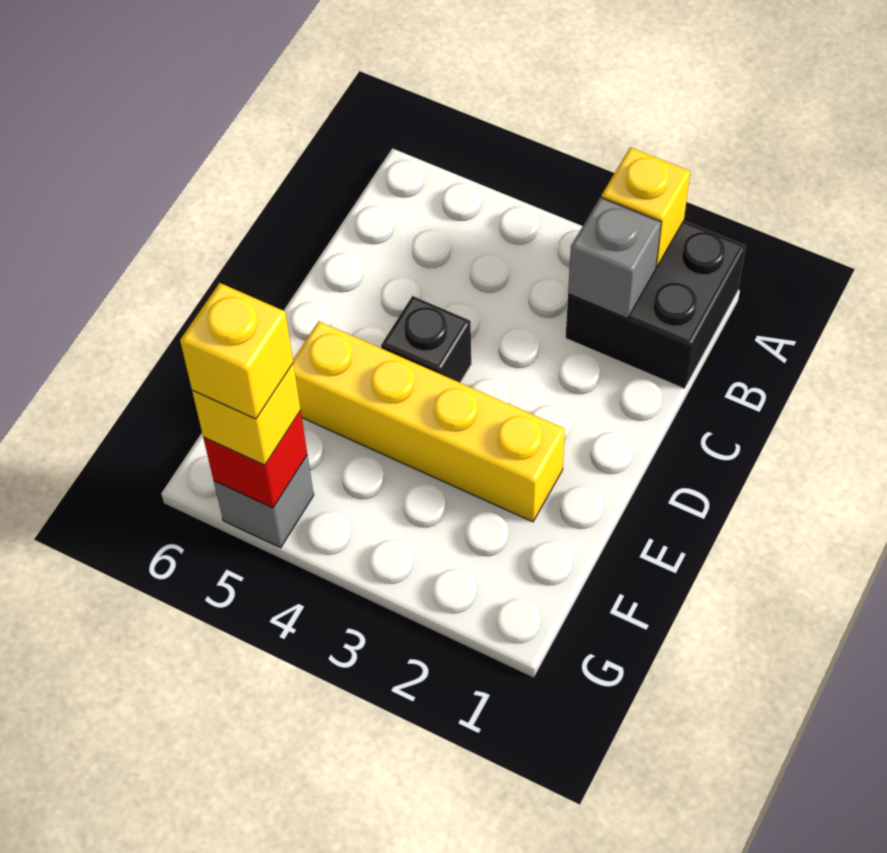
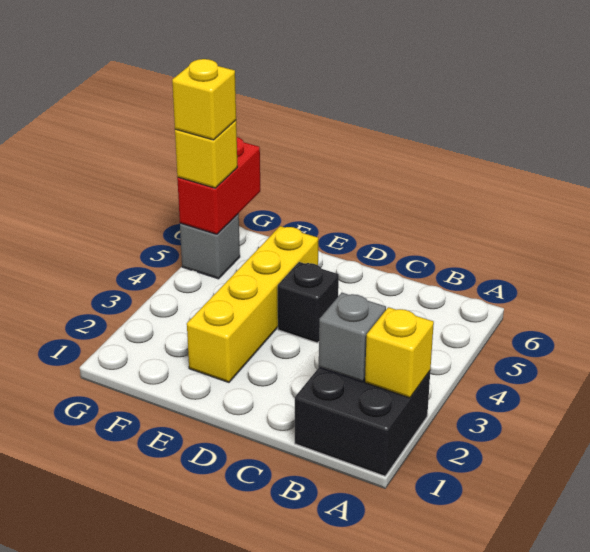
red brick G5 level 2 -> red brick G5:G6 level 2

